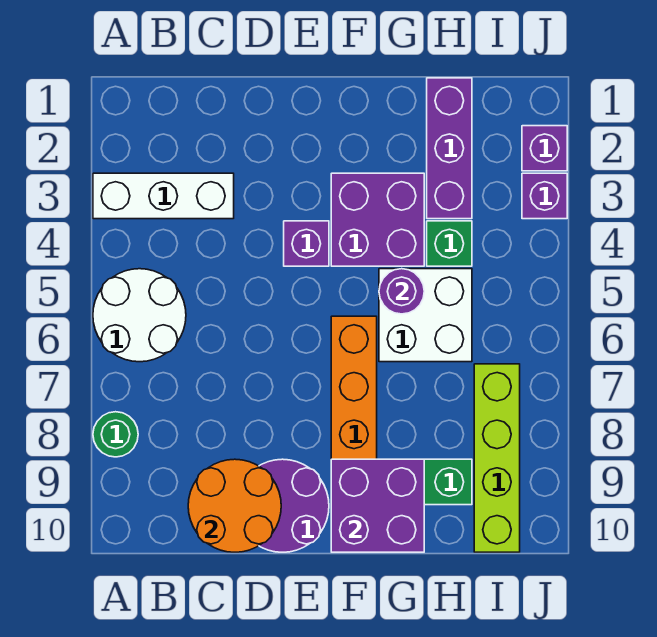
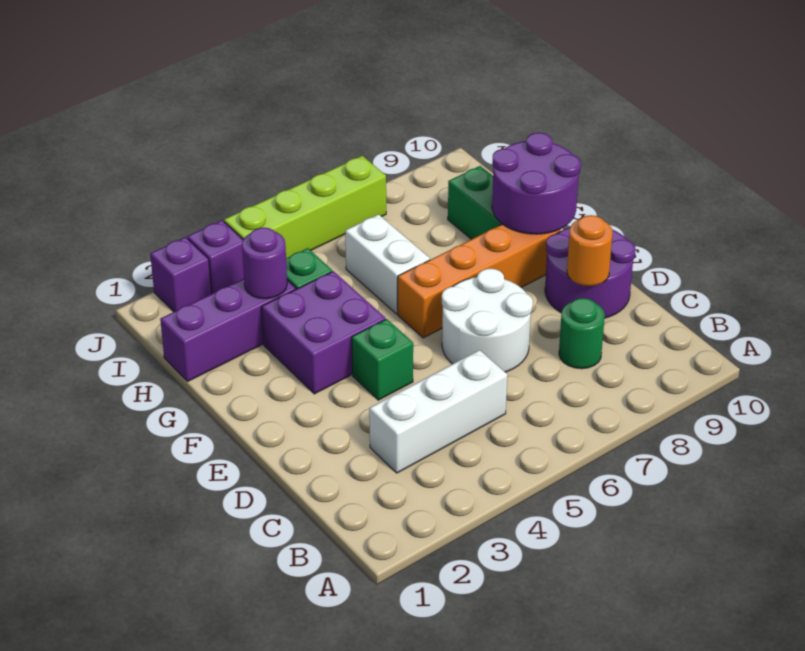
white brick A3:C3 level 1 -> white brick C3:C5 level 1
white round brick A5:B6 level 1 -> white round brick D6:E7 level 1
green round brick A8 level 1 -> green round brick C8 level 1
orange round brick C9:D10 level 2 -> orange round brick D9 level 2
purple brick E4 level 1 -> green brick E4 level 1
purple brick F9:G10 level 2 -> purple round brick F9:G10 level 2
white brick G5:H6 level 1 -> white brick G6:H6 level 1
purple round brick G5 level 2 -> purple round brick H3 level 2
lime brick I7:I10 level 1 -> lime brick J4:J7 level 1

